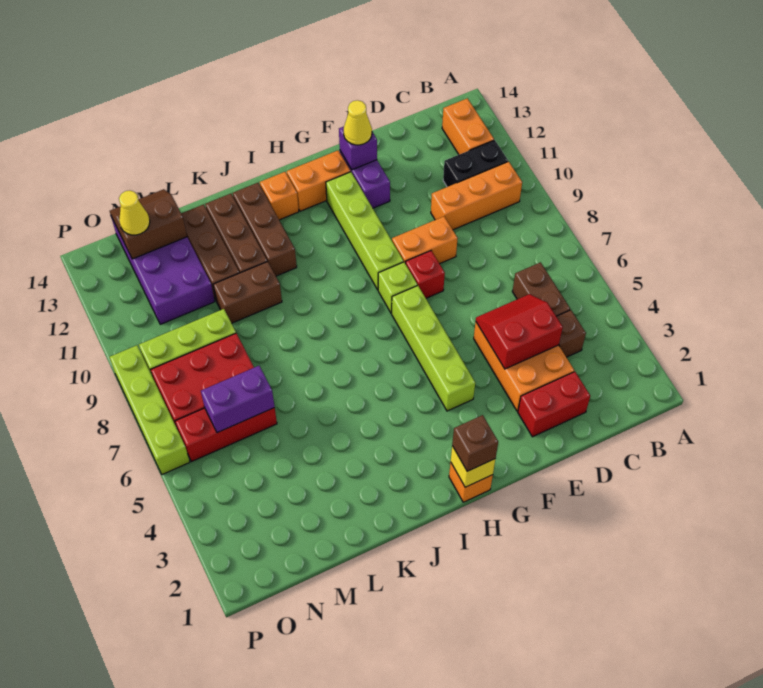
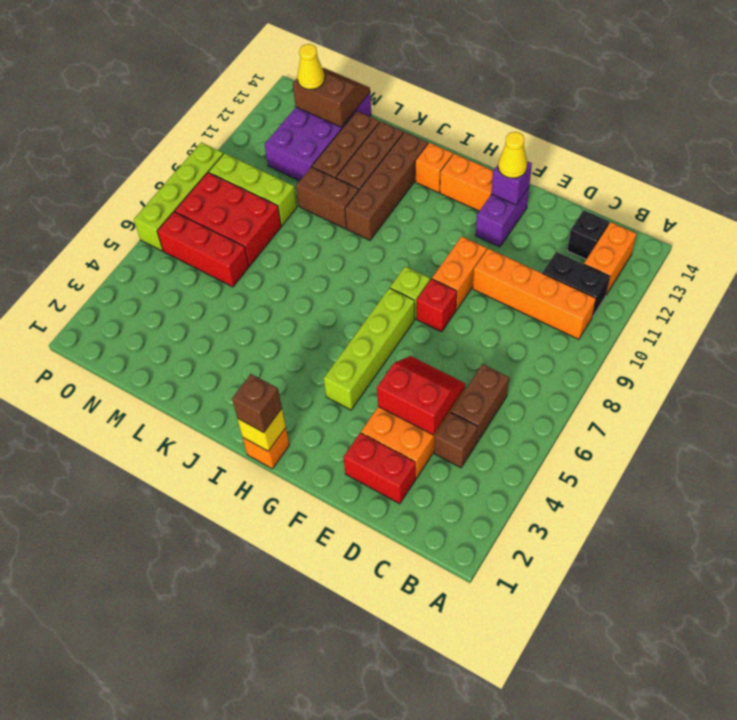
orange brick B10:D10 level 1 -> orange brick B10:E10 level 1
none -> black brick C13 level 1
orange brick E9:F9 level 1 -> orange brick F9:F10 level 1
lime brick G9:G12 level 1 -> none
brown brick J11:J13 level 1 -> brown brick J10:J13 level 1
purple brick M6:N6 level 2 -> none

